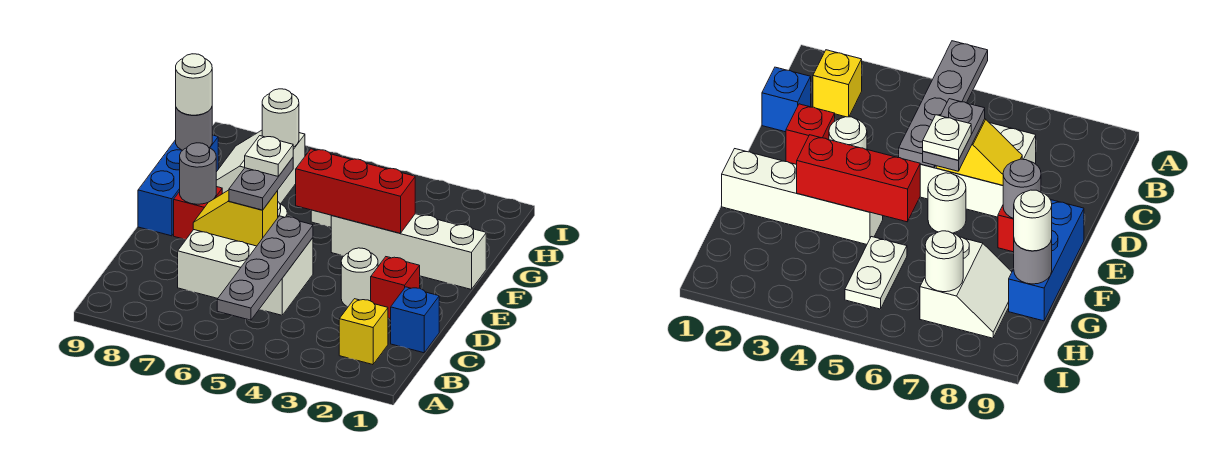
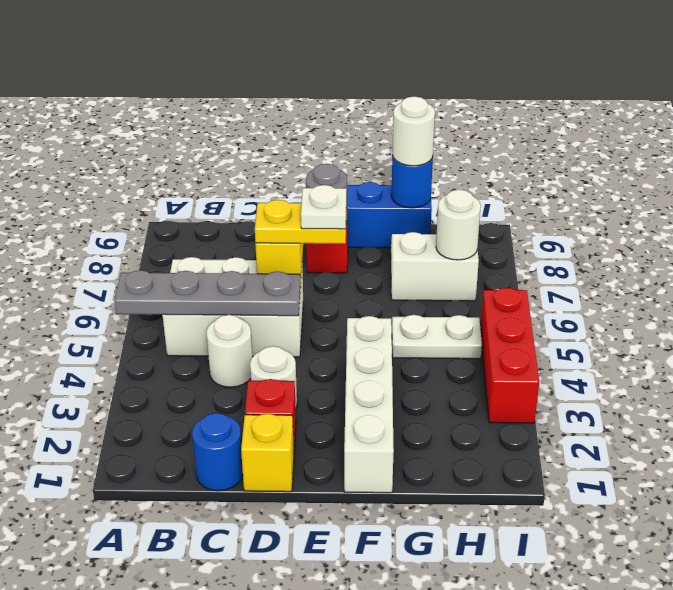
yellow brick B2 level 1 -> yellow brick D1 level 1
blue brick C1 level 1 -> blue round brick C1 level 1
white brick C5:D7 level 1 -> white brick B5:D6 level 1
grey plate D6:E6 level 3 -> yellow plate D6:E6 level 3
white round brick E6 level 1 -> white round brick C4 level 1
red brick F3:F5 level 2 -> red brick I3:I5 level 1
grey round brick G9 level 2 -> blue round brick G9 level 2

